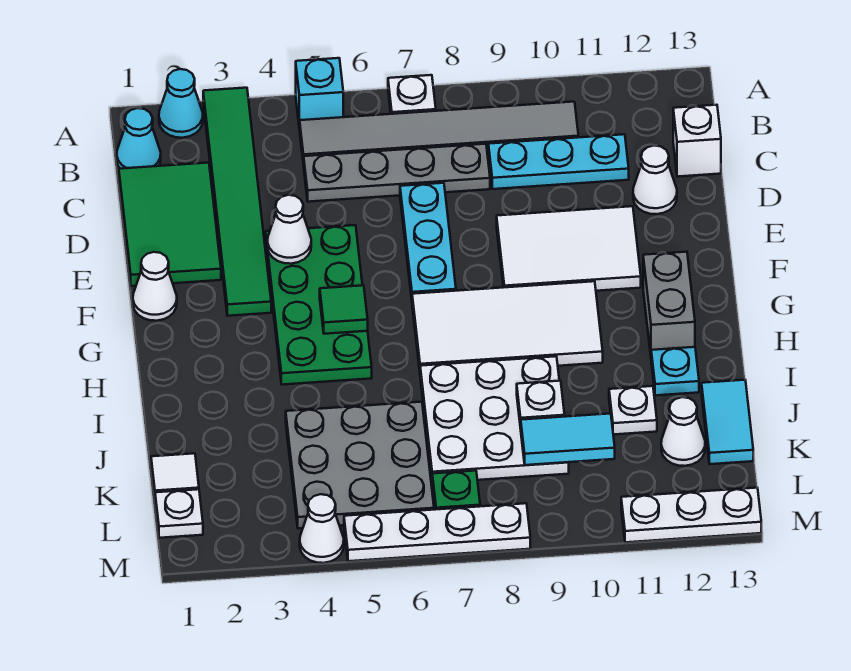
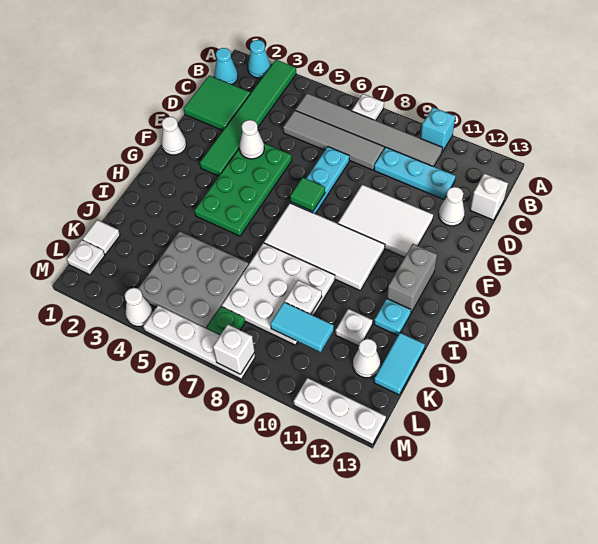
cyan brick A5 level 1 -> cyan brick A10 level 1
green tile C1:E2 level 1 -> green tile C1:D2 level 1
grey plate C5:C8 level 1 -> grey tile C5:C8 level 1
green tile G5 level 2 -> green tile F7 level 2
none -> white brick M8 level 2

